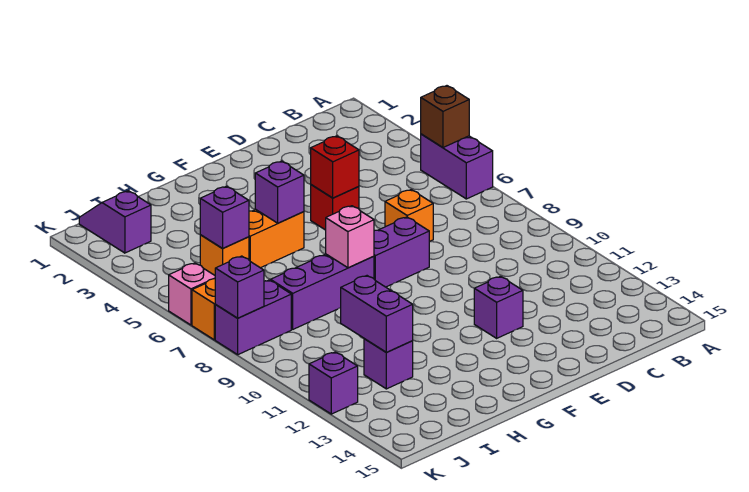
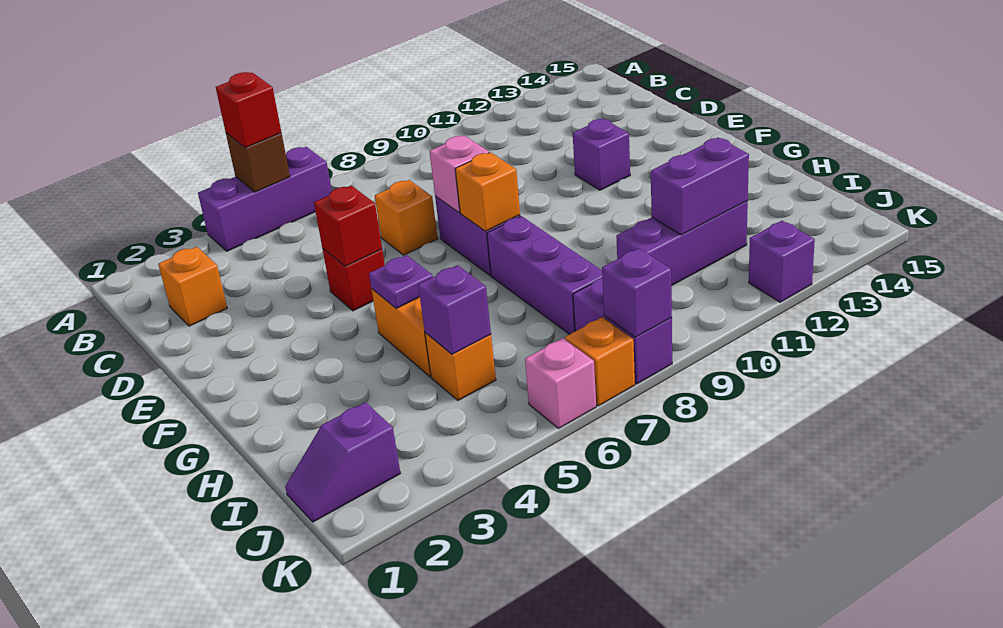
purple brick A5:A6 level 1 -> purple brick A4:A6 level 1
none -> red brick A5 level 3
none -> orange brick C2 level 1
none -> orange brick F8 level 2
purple brick G5 level 2 -> purple plate G5 level 2
pink brick G8 level 2 -> pink brick E8 level 2
purple brick I12 level 1 -> purple brick I10:I12 level 1

